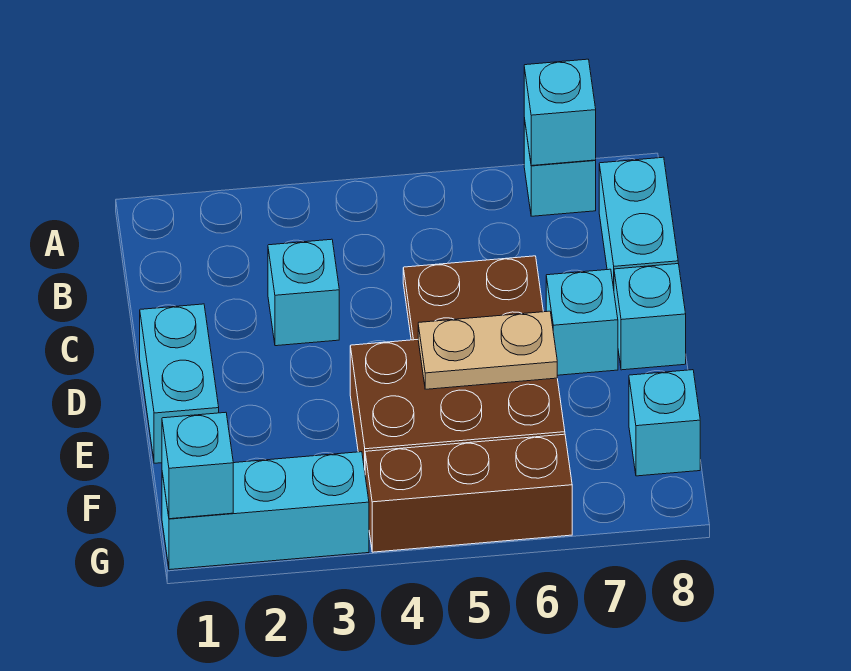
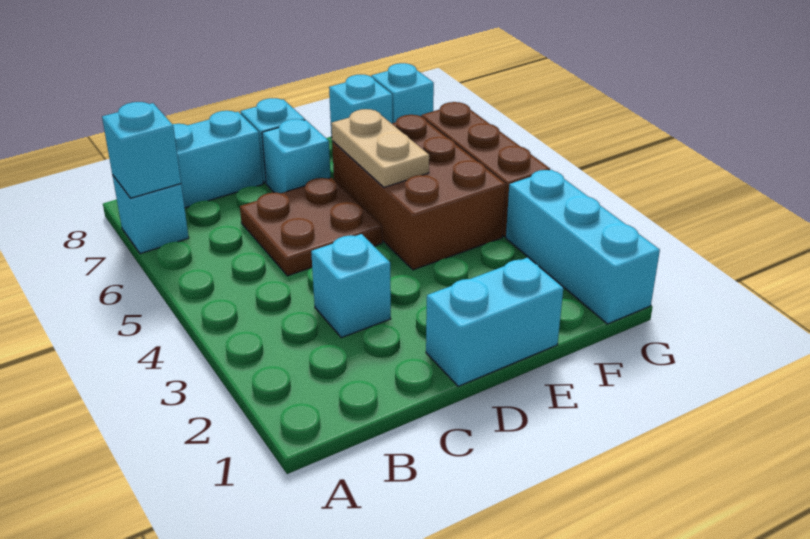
cyan brick G1 level 2 -> cyan brick G8 level 1

